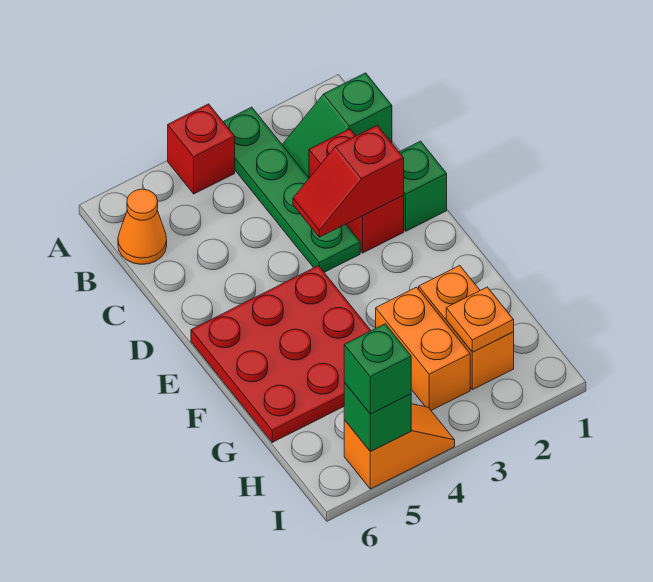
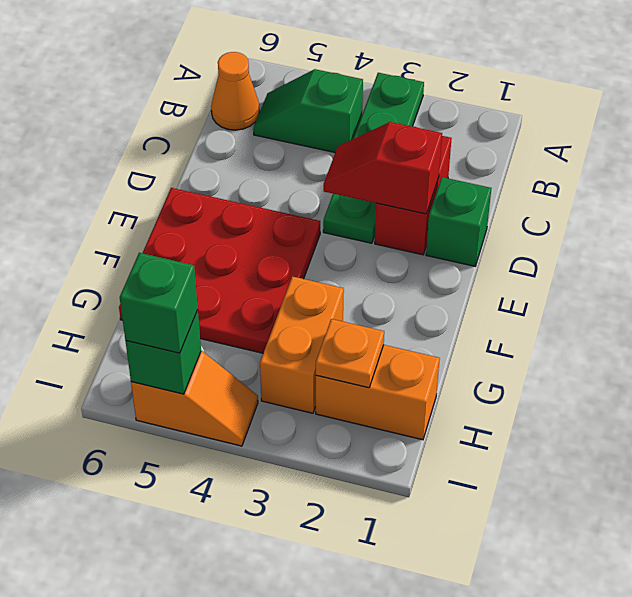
red brick A4 level 1 -> none
green slope B1:B2 level 1 top 1 -> green slope B4:B5 level 1 top 4
orange brick G2:H2 level 1 -> orange brick H1:H2 level 1

